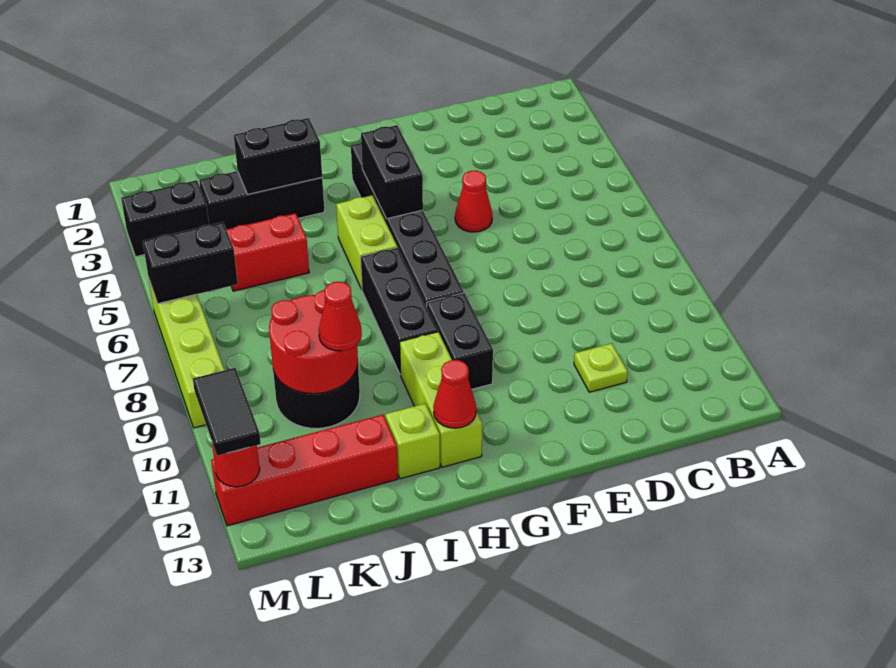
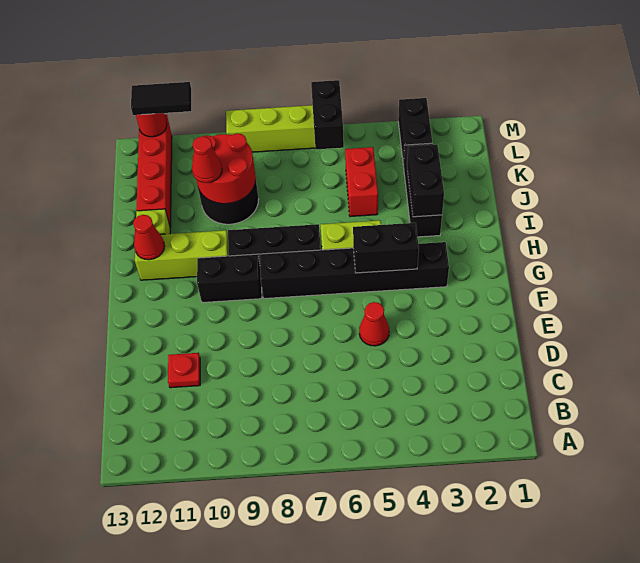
lime plate D11 level 1 -> red plate D11 level 1

